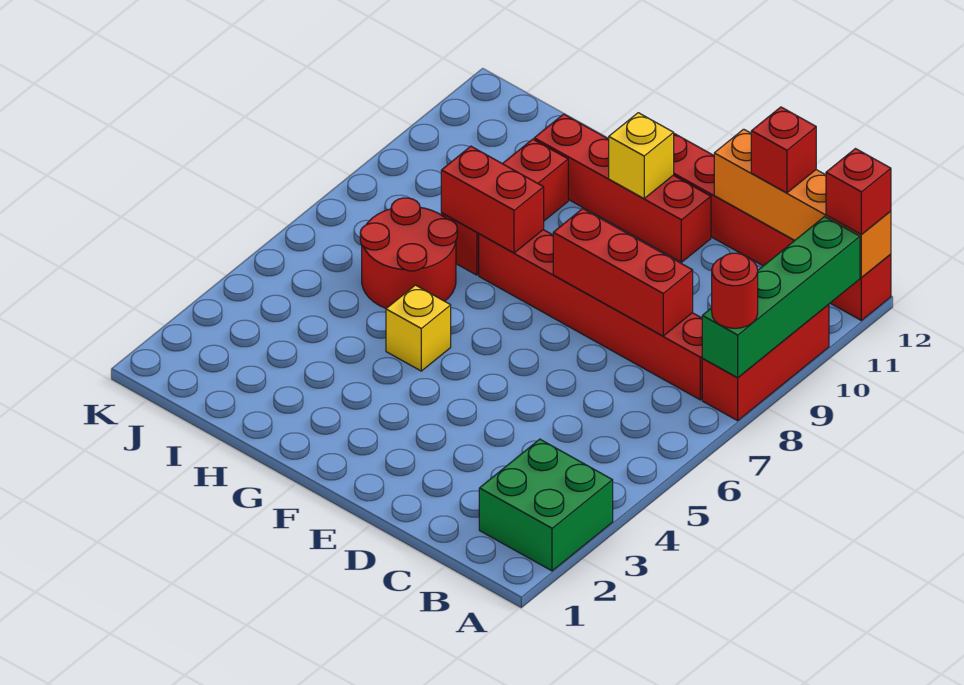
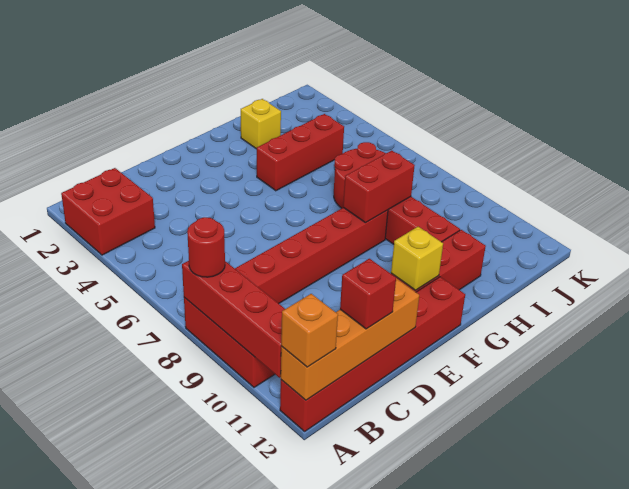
green brick A2:B3 level 1 -> red brick A2:B3 level 1
green brick A8:A11 level 2 -> red brick A8:A11 level 2
red brick A12 level 3 -> orange brick A12 level 3
red brick C8:E8 level 2 -> red brick G4:I4 level 1
yellow brick G5 level 1 -> yellow brick H2 level 1

